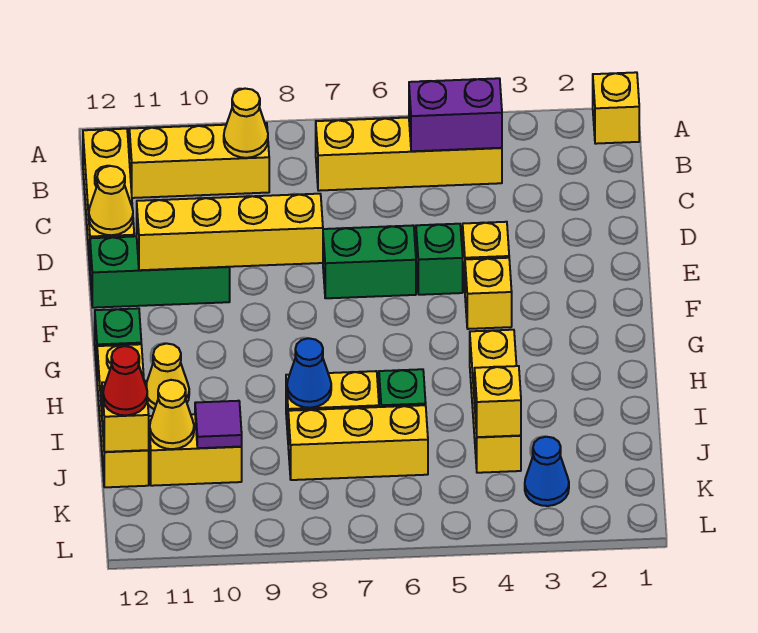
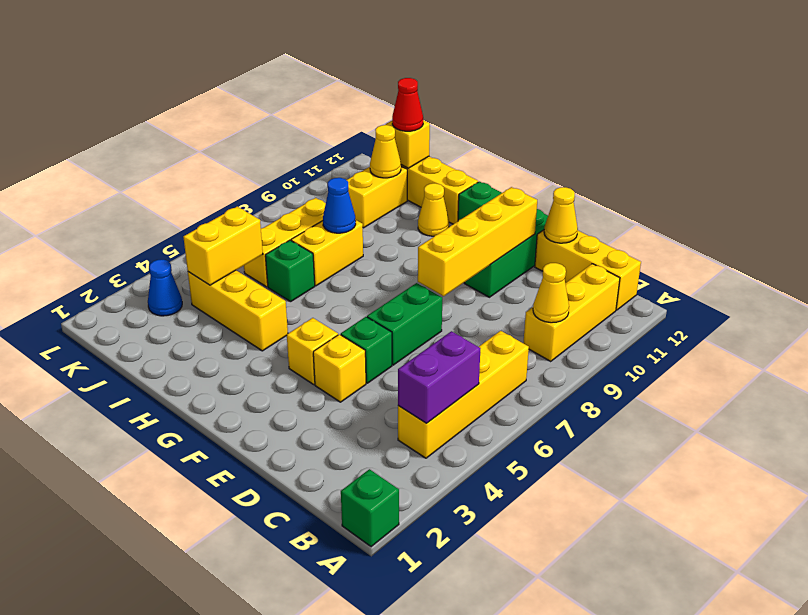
yellow brick A1 level 1 -> green brick A1 level 1
yellow brick J4 level 2 -> yellow brick J4:J5 level 2
purple tile J10 level 2 -> none

